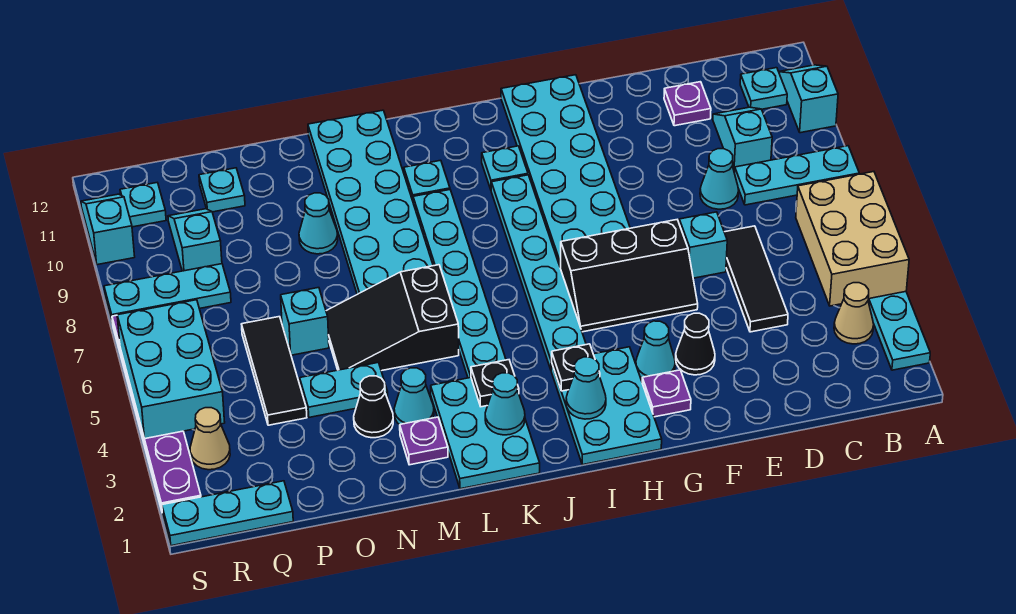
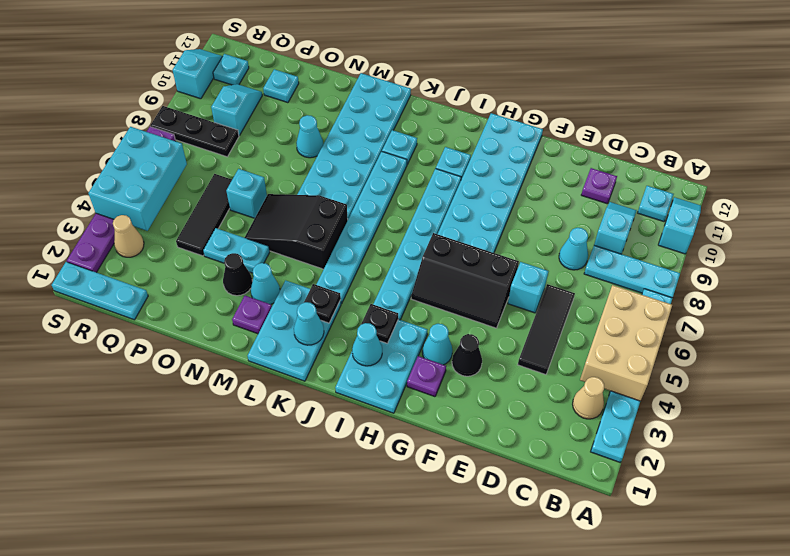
cyan plate Q8:S8 level 1 -> black plate Q8:S8 level 1

